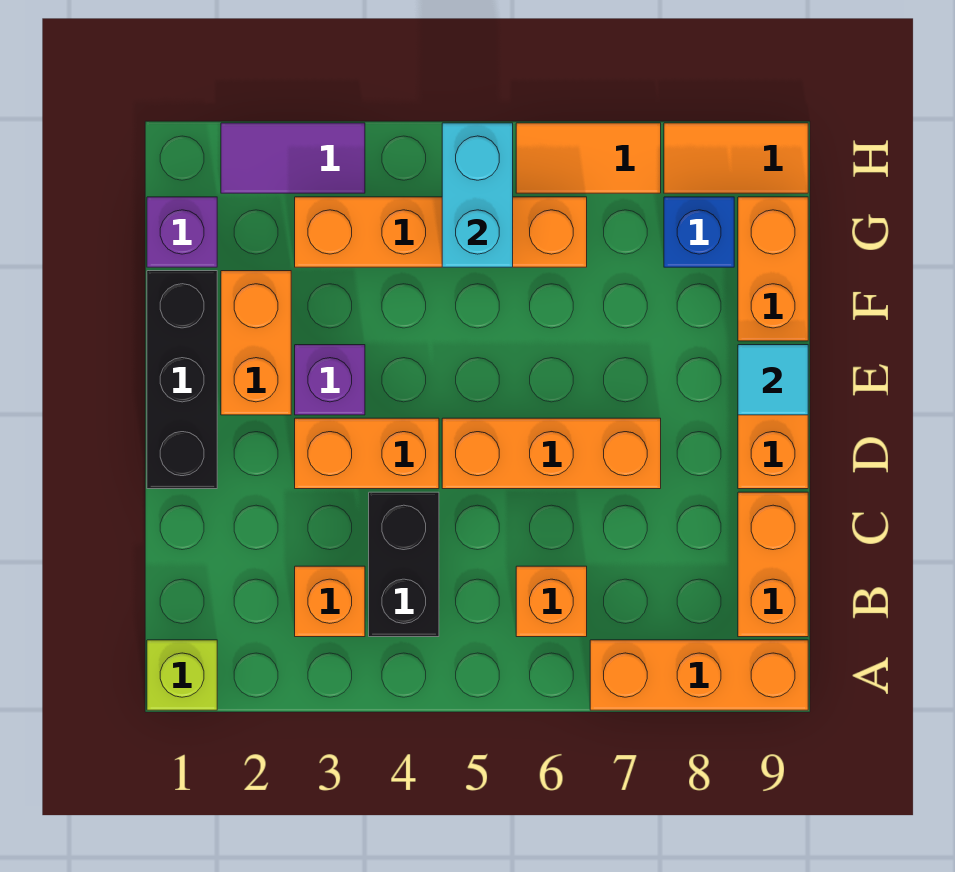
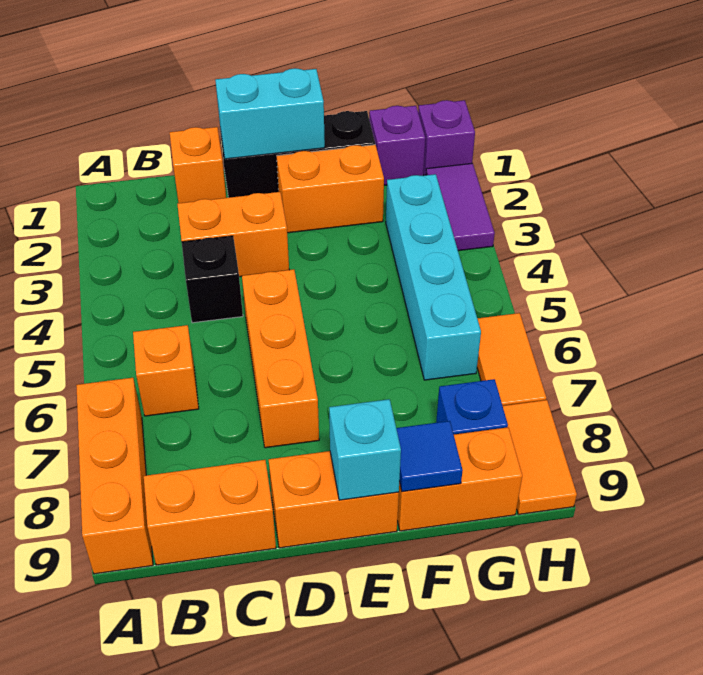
lime brick A1 level 1 -> none
orange brick B3 level 1 -> orange brick C1 level 1
black brick B4:C4 level 1 -> black brick C4 level 1
orange brick D3:D4 level 1 -> orange brick C3:D3 level 1
purple brick E3 level 1 -> purple brick H1 level 1
cyan tile E9 level 2 -> cyan brick E9 level 2
none -> blue tile F9 level 2
orange brick G3:G6 level 1 -> cyan brick G3:G6 level 1
cyan brick G5:H5 level 2 -> cyan brick D1:E1 level 2

